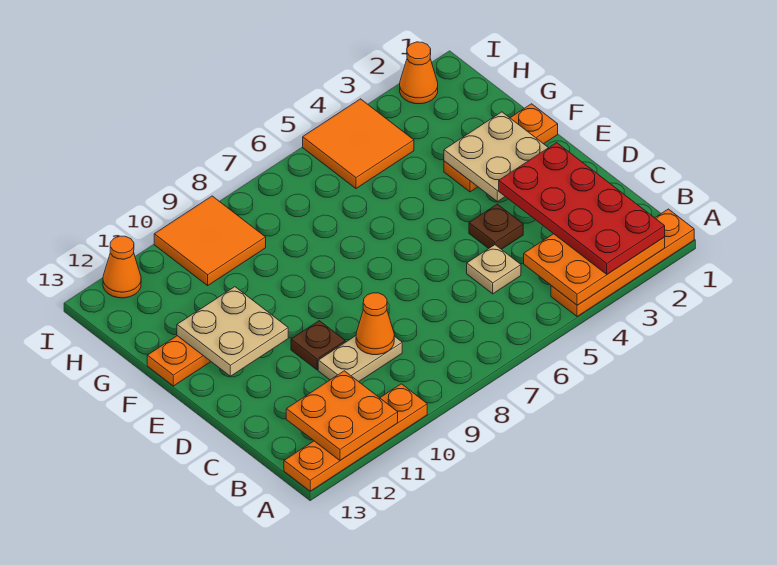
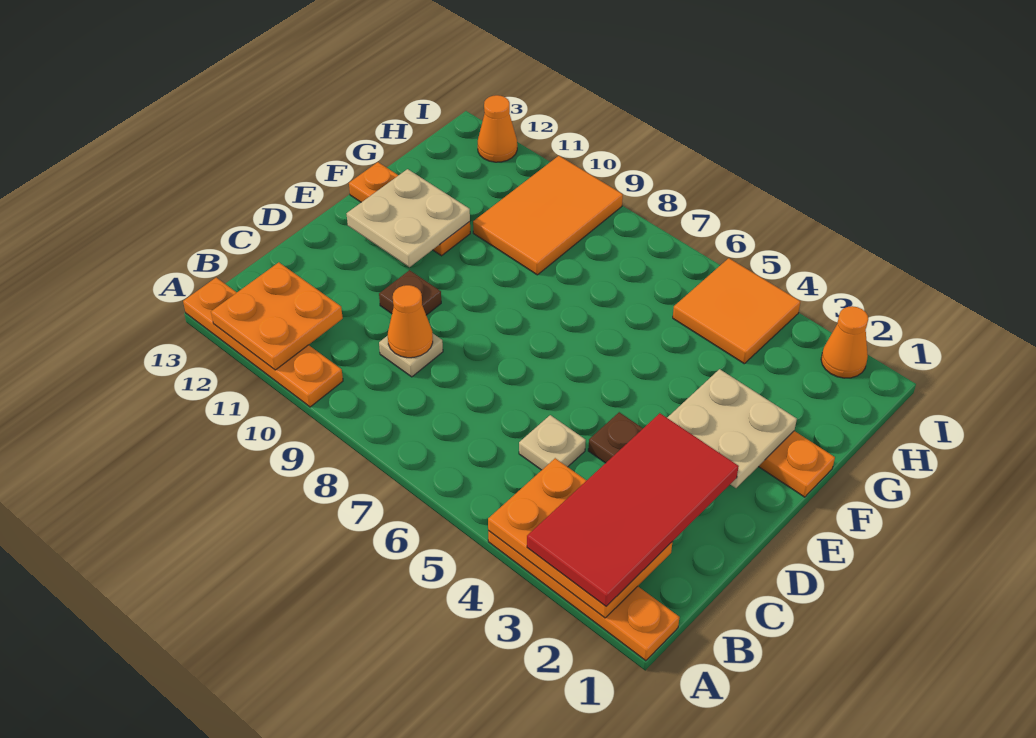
red plate A2:D3 level 3 -> red tile A2:D3 level 3
tan plate C9:C10 level 1 -> tan plate C9 level 1
orange tile H9:I10 level 1 -> orange tile G9:I10 level 1

